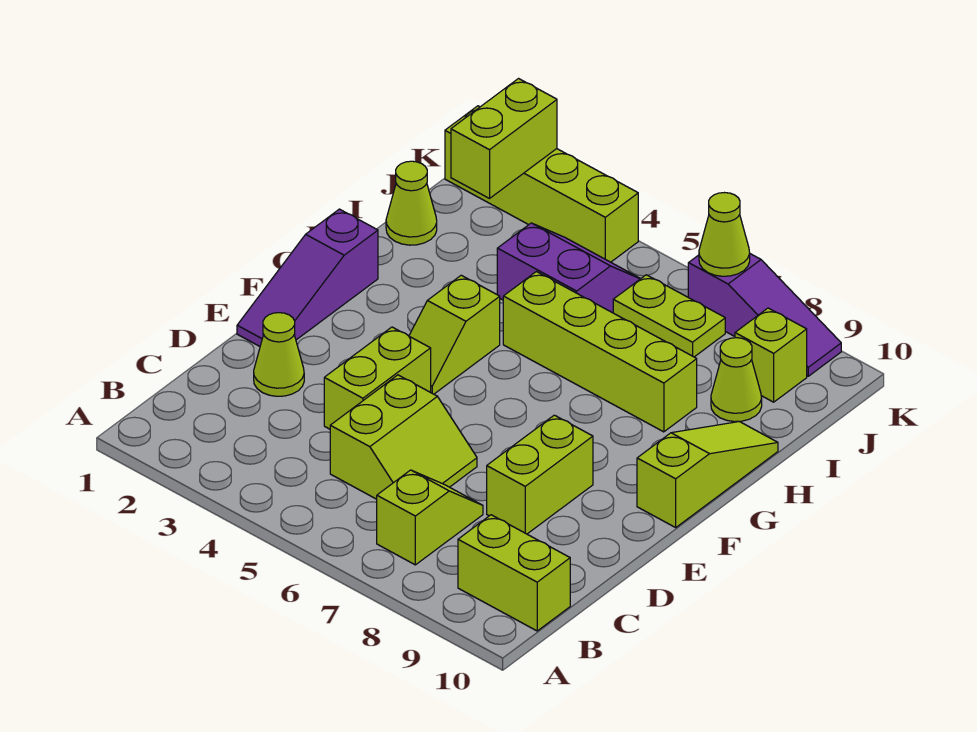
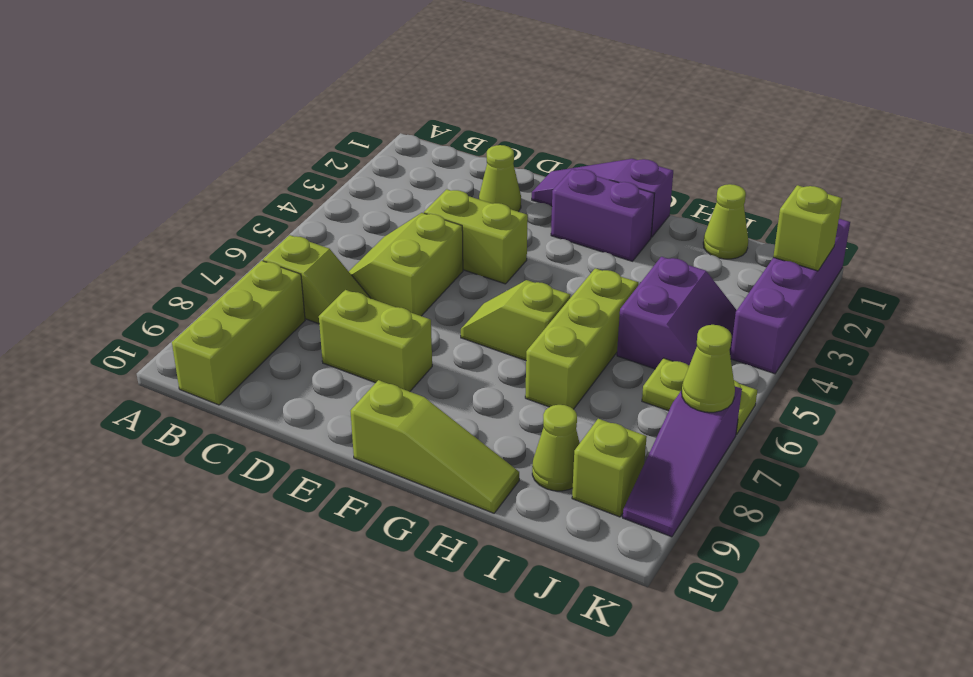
lime brick B9:B10 level 1 -> lime brick B8:B10 level 1
lime slope C5:D6 level 1 top 5 -> lime slope C5:D6 level 1 top D
none -> purple brick F2:G2 level 1
lime slope F4:G4 level 1 top G -> lime slope F6:G6 level 1 top G
lime brick H5:H8 level 1 -> lime brick H5:H7 level 1
lime brick J2:K2 level 2 -> lime brick K2 level 2
lime plate J6:J7 level 1 -> lime plate J6:K6 level 1
lime brick K1:K4 level 1 -> purple brick K1:K4 level 1

